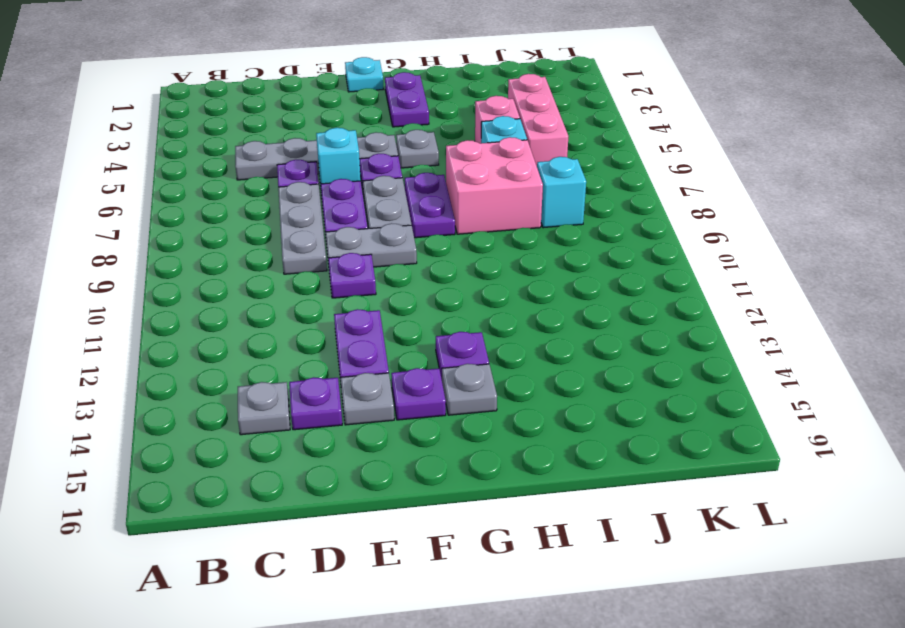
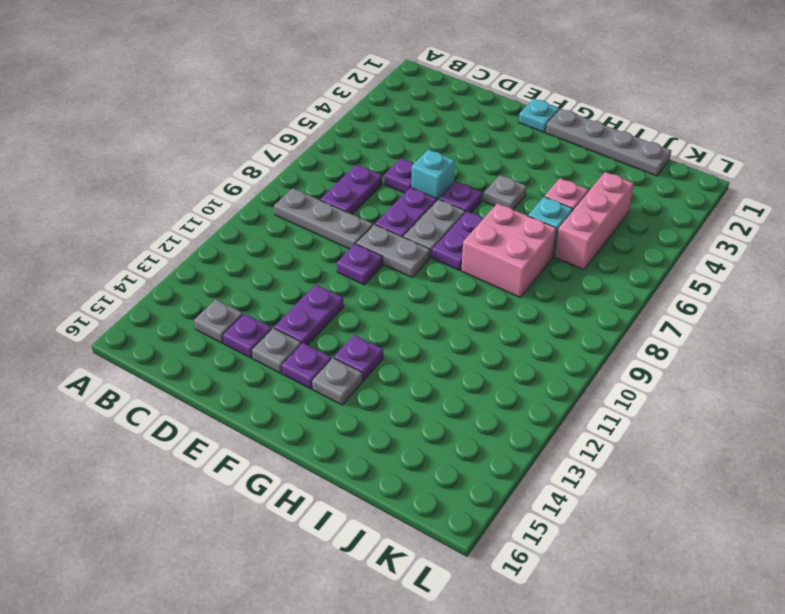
grey plate C5:F5 level 1 -> grey plate G1:J1 level 1
grey plate D7:D9 level 1 -> grey plate B9:D9 level 1
purple plate G2:G3 level 1 -> purple plate C7:C8 level 1
cyan brick J8 level 1 -> none

